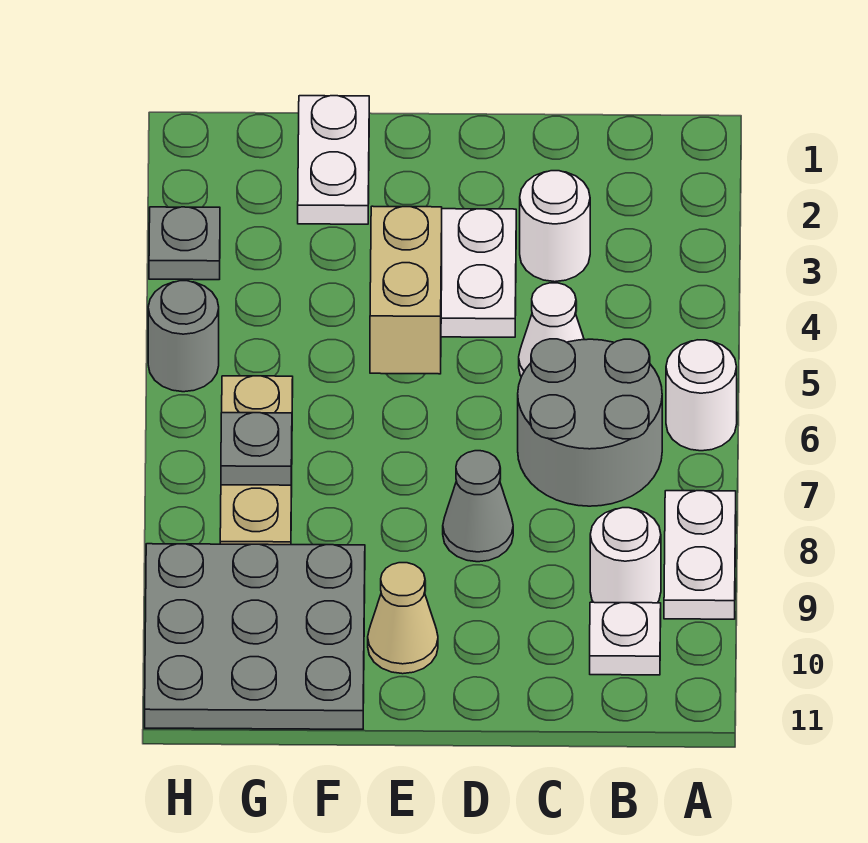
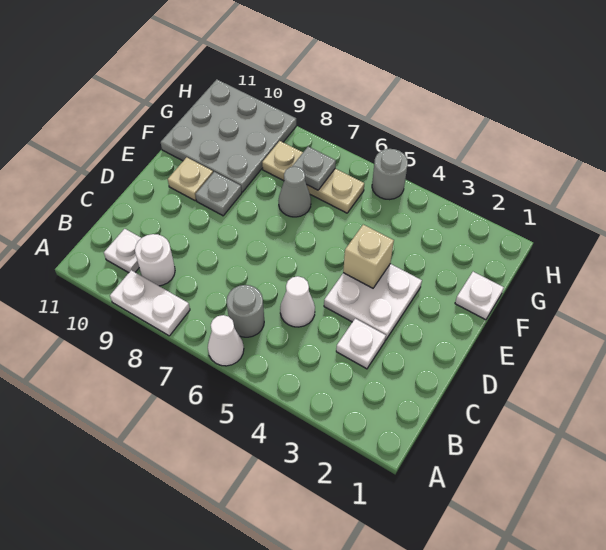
white round brick A6 level 1 -> white cone A6 level 1
grey round brick B6:C7 level 1 -> grey round brick B6 level 1
white round brick C3 level 1 -> white plate C3 level 1
grey cone D8 level 1 -> grey cone F7 level 1
tan brick E4:E5 level 2 -> tan brick E4 level 2
tan cone E10 level 1 -> tan plate E10 level 1
white plate F1:F2 level 1 -> white plate F1 level 1
grey plate H3 level 1 -> grey plate E9 level 1

